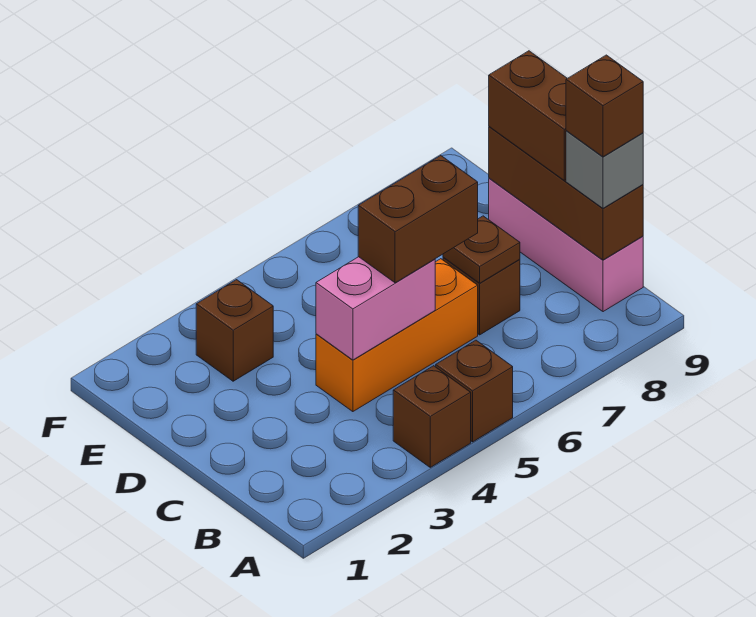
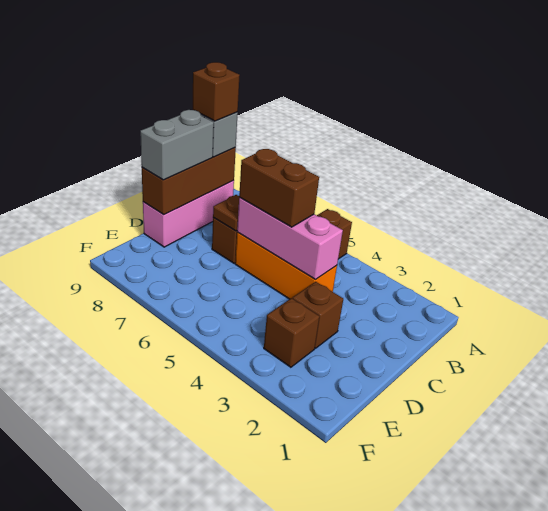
brown brick A4 level 1 -> brown brick D3 level 1
pink brick C4:C5 level 2 -> pink brick C4:C6 level 2
brown brick C9:D9 level 3 -> grey brick C9:D9 level 3

